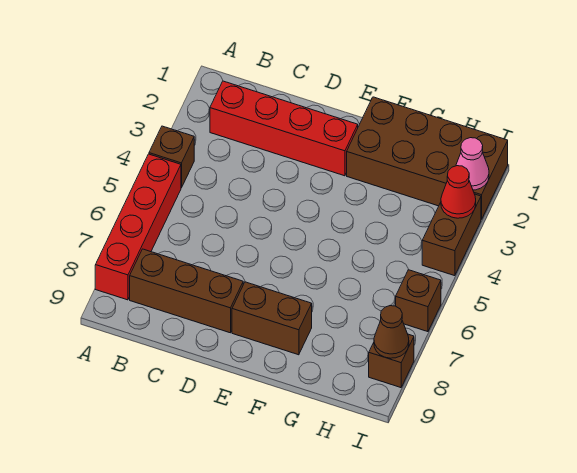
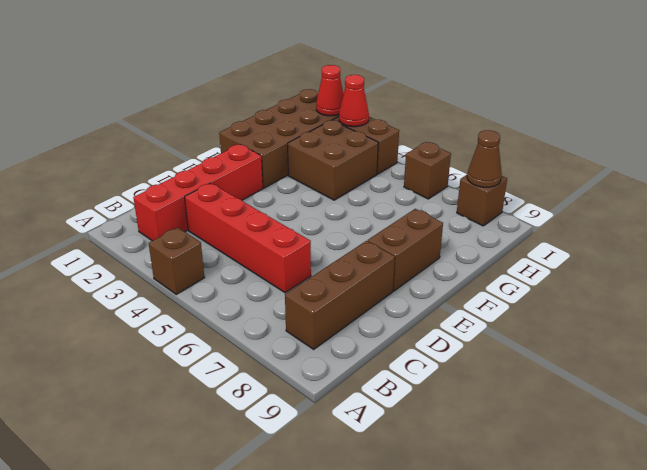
red brick A5:A8 level 1 -> red brick C3:C6 level 1
none -> brown brick G3:H4 level 1
pink cone I2 level 2 -> red cone I2 level 2

